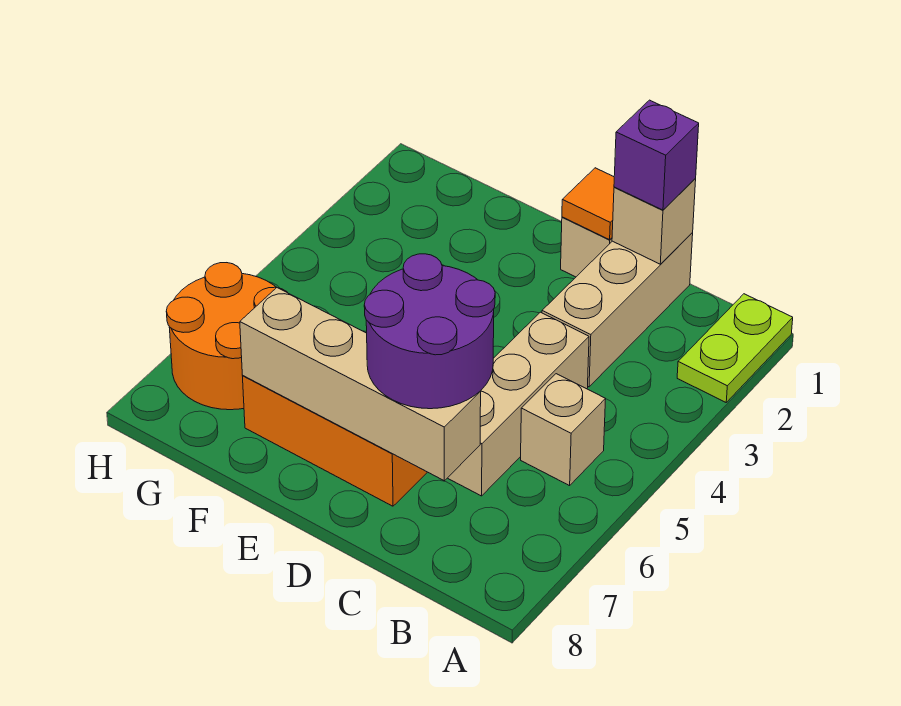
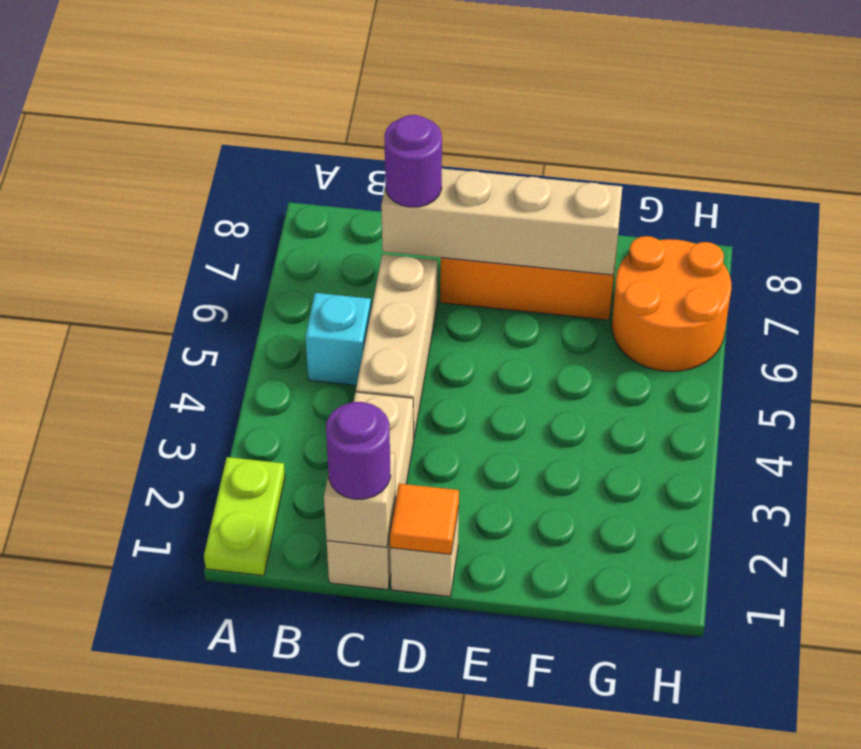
tan brick B5 level 1 -> cyan brick B5 level 1
purple brick C1 level 3 -> purple round brick C1 level 3
purple round brick C6:D7 level 3 -> purple round brick C7 level 3

